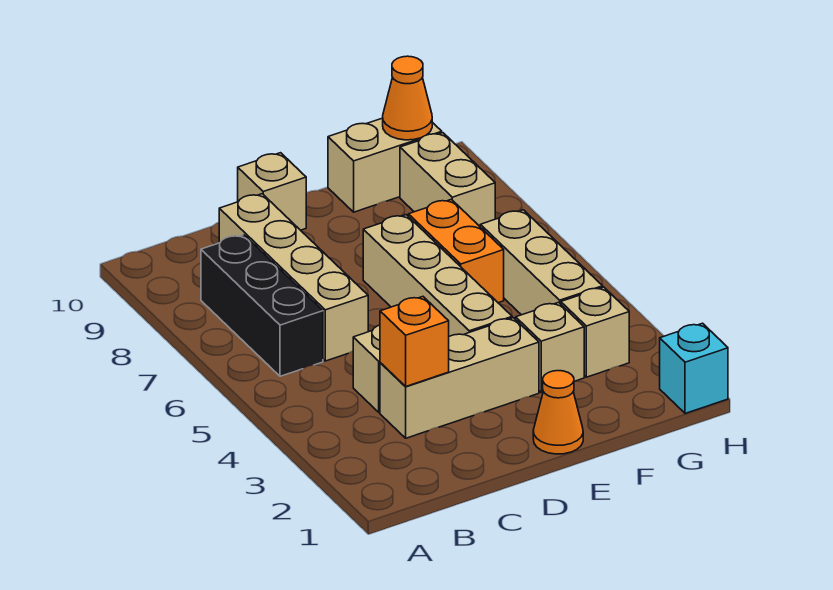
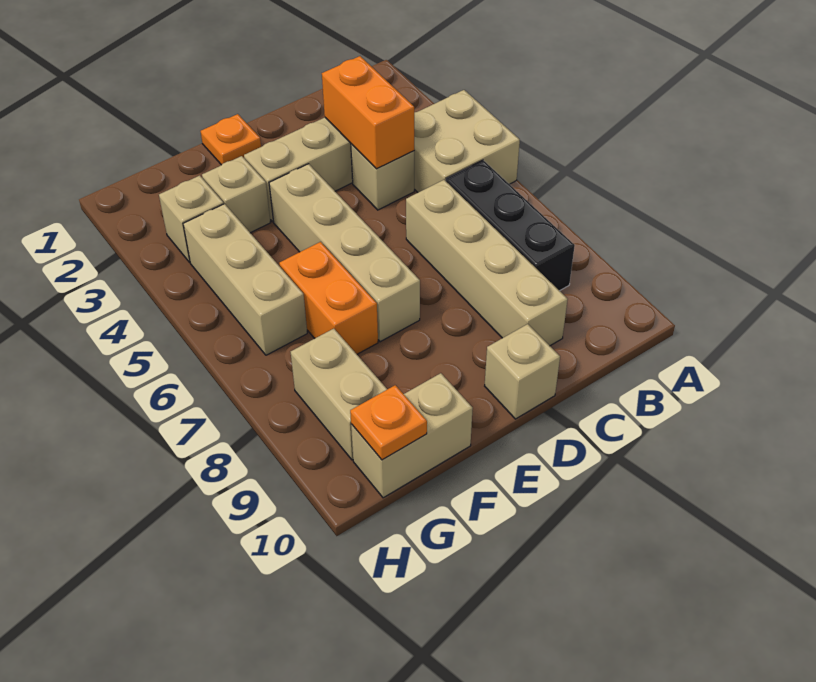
none -> tan brick A4:B5 level 1
orange brick C3 level 2 -> orange brick C3:C4 level 2
orange cone E1 level 1 -> orange plate E1 level 1
orange cone G10 level 2 -> orange plate G10 level 2
cyan brick H1 level 1 -> none

